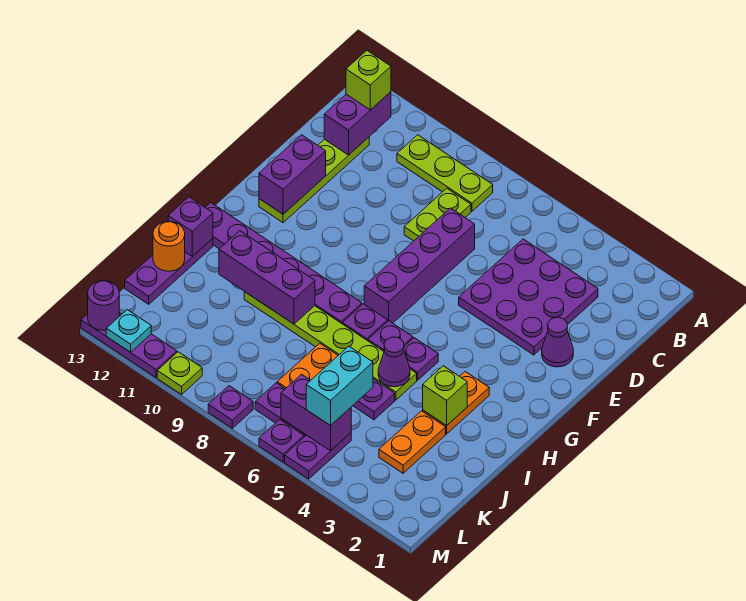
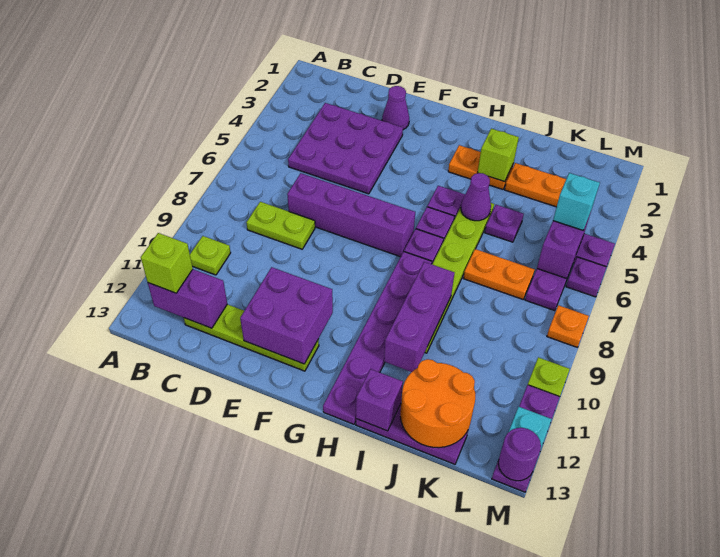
lime plate B8:B10 level 1 -> lime plate B10 level 1
purple brick E12:F12 level 2 -> purple brick E11:F12 level 2
orange round brick J13 level 2 -> orange round brick J12:K13 level 2
cyan brick K5:L5 level 3 -> cyan brick L5 level 3
purple plate M8 level 1 -> orange plate M8 level 1

